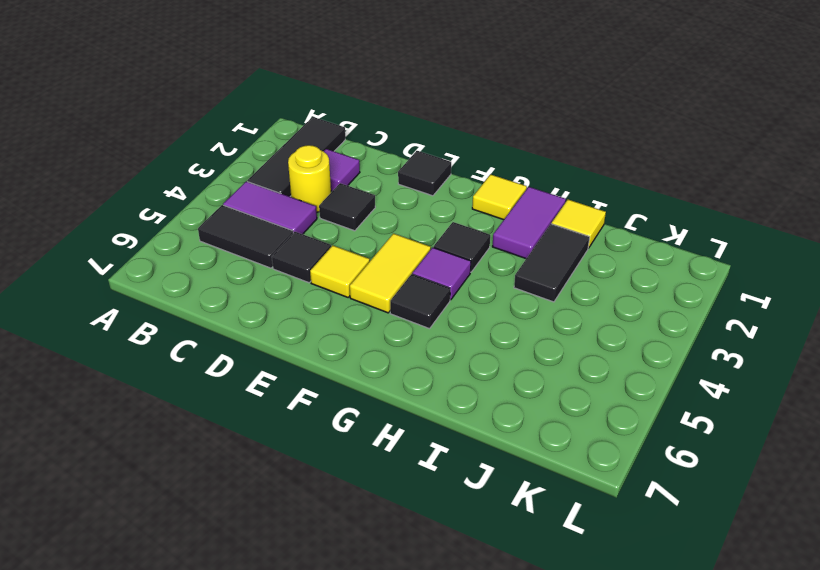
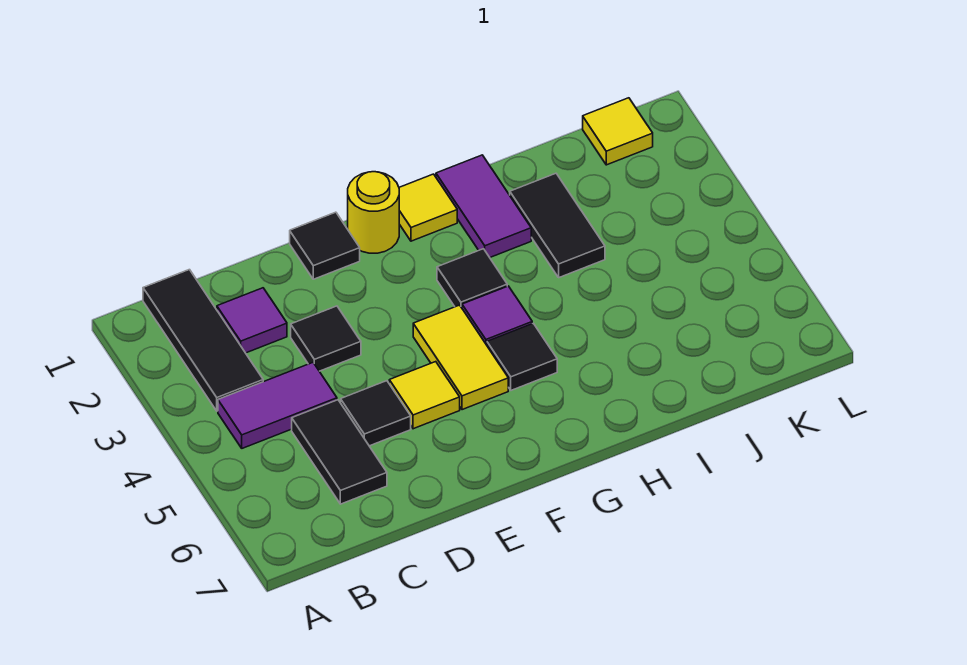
black tile B5:C5 level 1 -> black tile C5:C6 level 1
yellow round brick C3 level 1 -> yellow round brick F1 level 1
yellow tile I1 level 1 -> yellow tile K1 level 1

